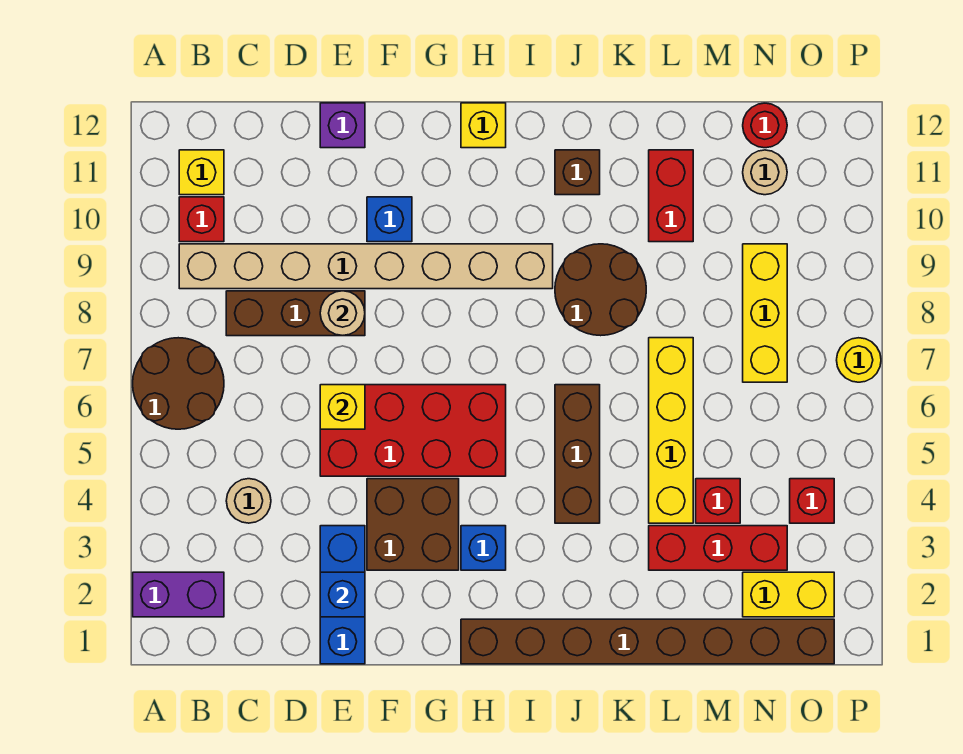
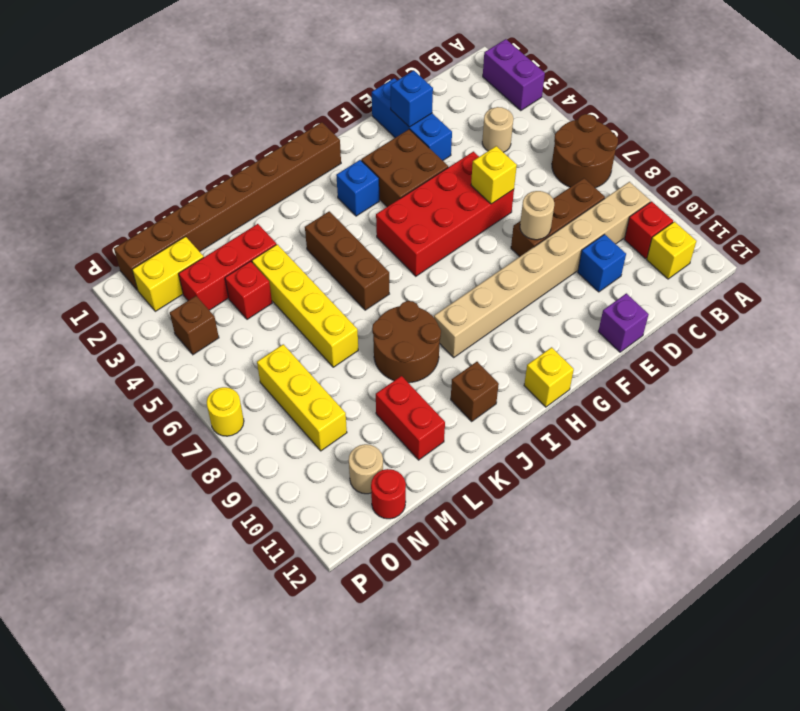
purple brick A2:B2 level 1 -> purple brick A2:A3 level 1
blue brick F10 level 1 -> blue brick D10 level 1
red brick O4 level 1 -> brown brick O4 level 1

